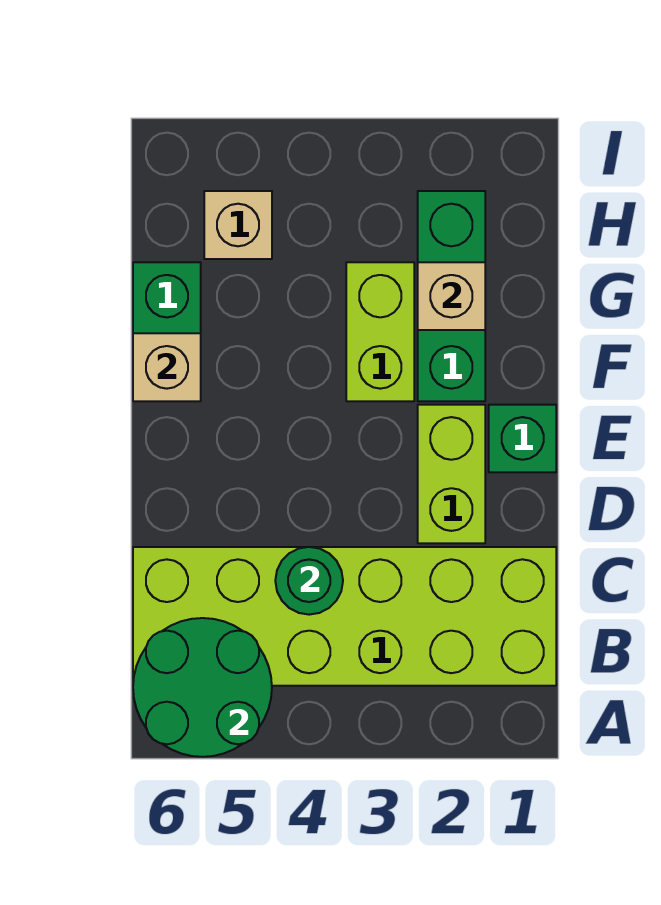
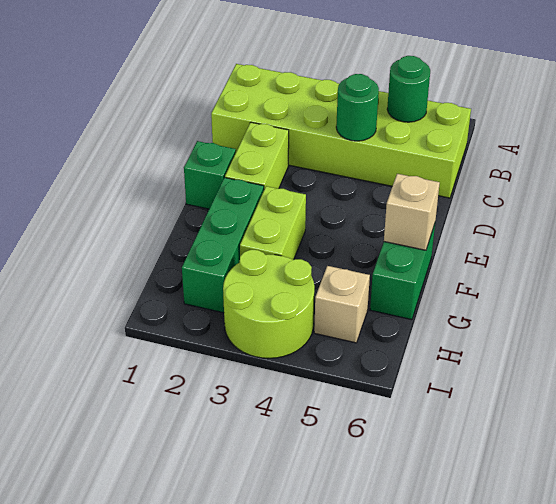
green round brick A5:B6 level 2 -> green round brick B5 level 2
tan brick G2 level 2 -> none
none -> lime round brick H3:I4 level 1

